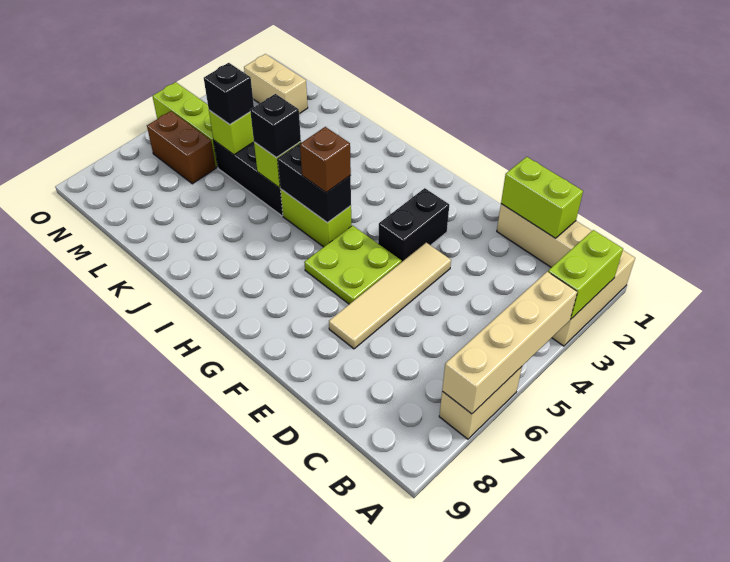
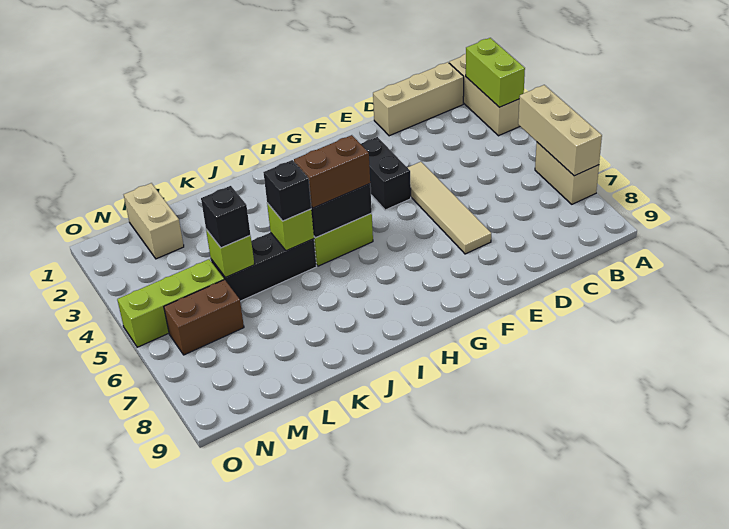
tan brick A4:A7 level 2 -> tan brick A5:A7 level 2
lime brick C1:D1 level 2 -> none
lime plate F5:G6 level 1 -> none
brown brick H5 level 3 -> brown brick H5:I5 level 3
tan brick M2:N2 level 1 -> tan brick M1:M2 level 1

